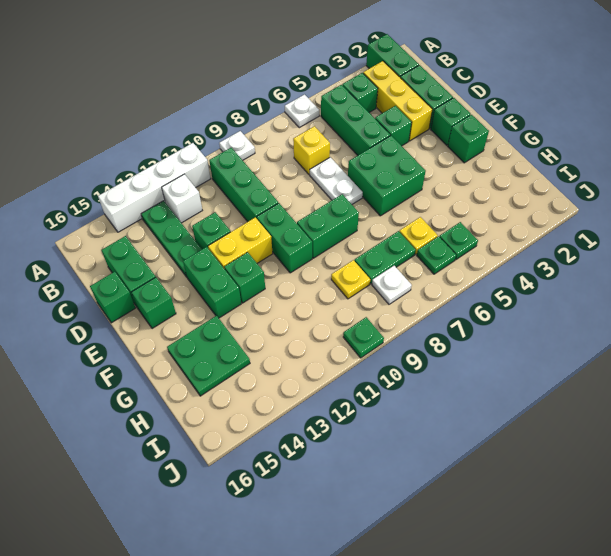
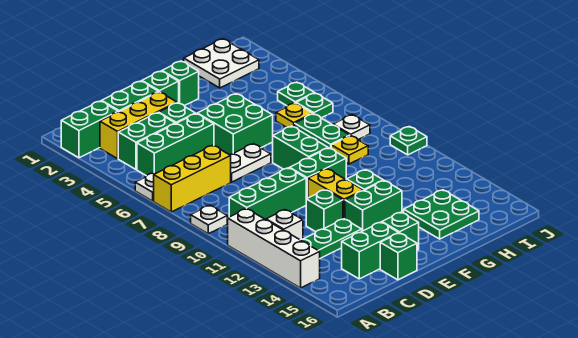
green brick B4 level 1 -> green brick B4:C4 level 1
yellow brick C7 level 1 -> yellow brick A7:C7 level 1
none -> white plate H1:I2 level 1

